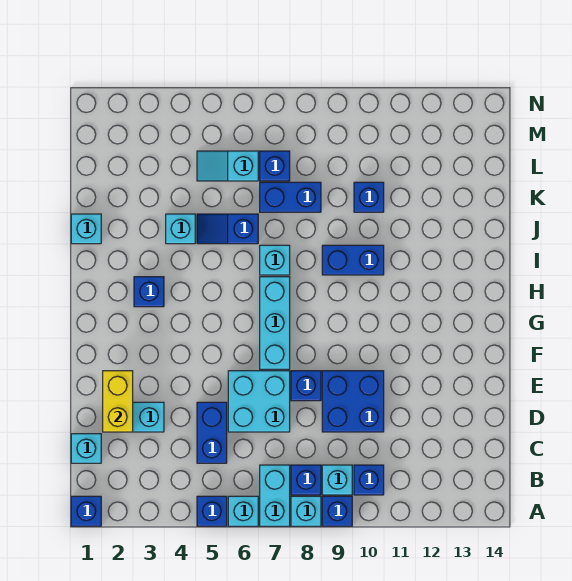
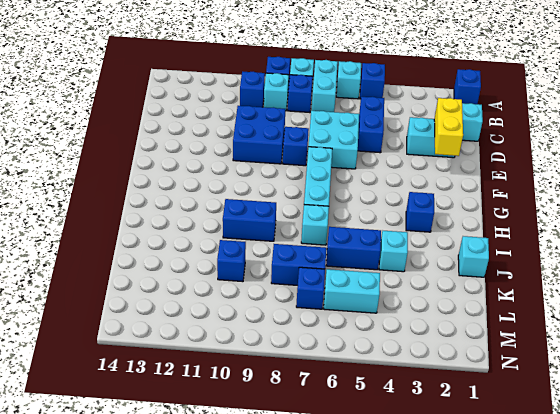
blue slope J5:J6 level 1 top 6 -> blue brick J5:J6 level 1
cyan slope L5:L6 level 1 top 6 -> cyan brick L5:L6 level 1

